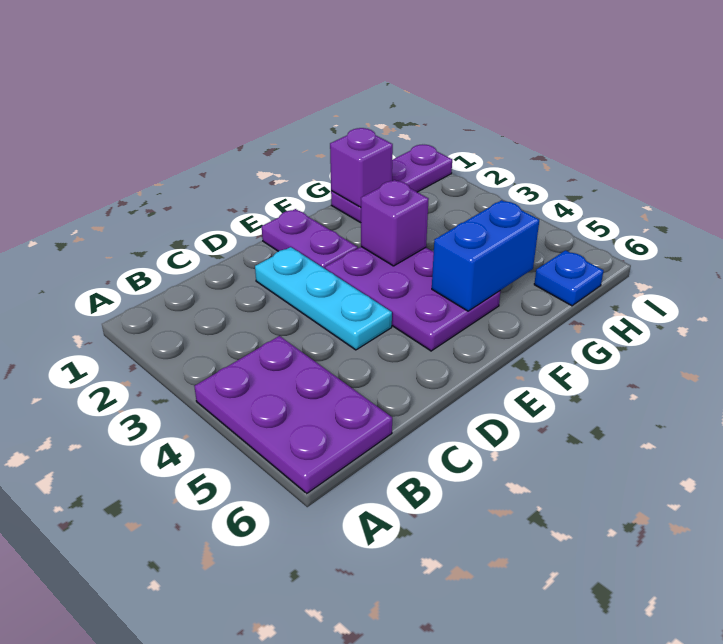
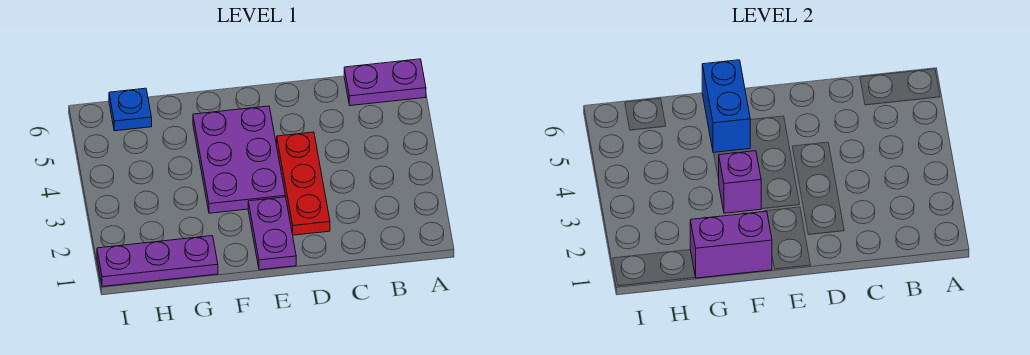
purple plate A4:B6 level 1 -> purple plate A6:B6 level 1
cyan plate D2:D4 level 1 -> red plate D2:D4 level 1
blue brick F5:G5 level 2 -> blue brick F5:F6 level 2
purple brick G1 level 2 -> purple brick F1:G1 level 2

